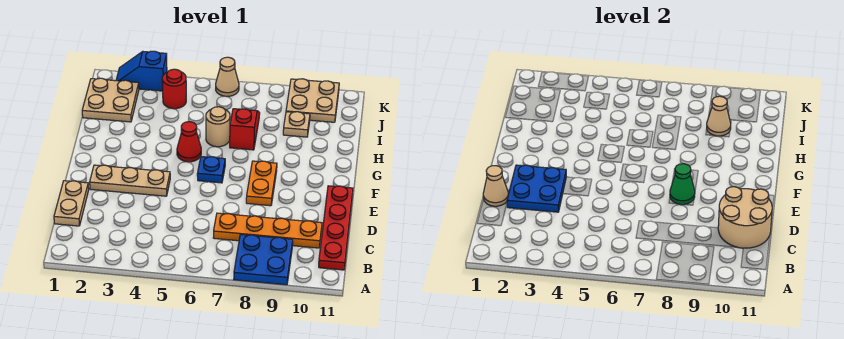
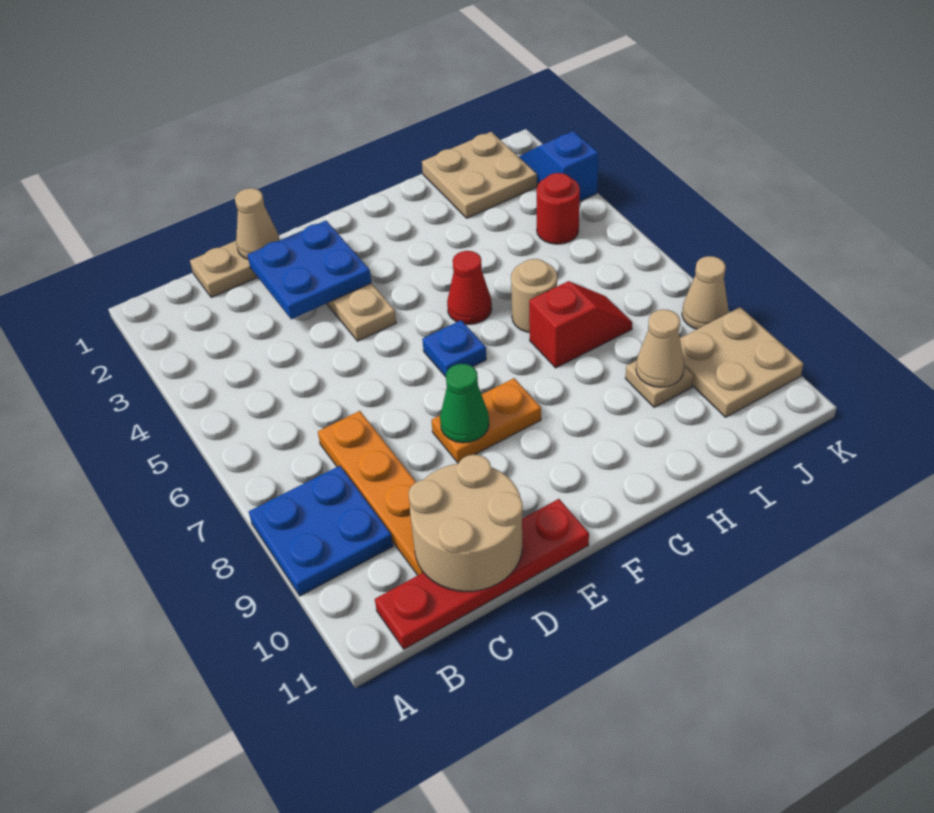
tan cone K6 level 1 -> tan cone K8 level 1

